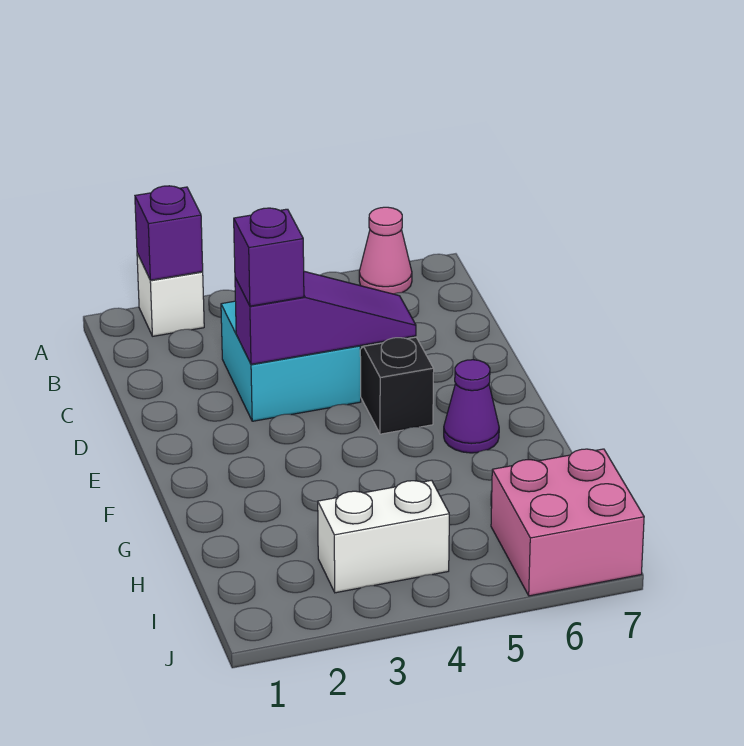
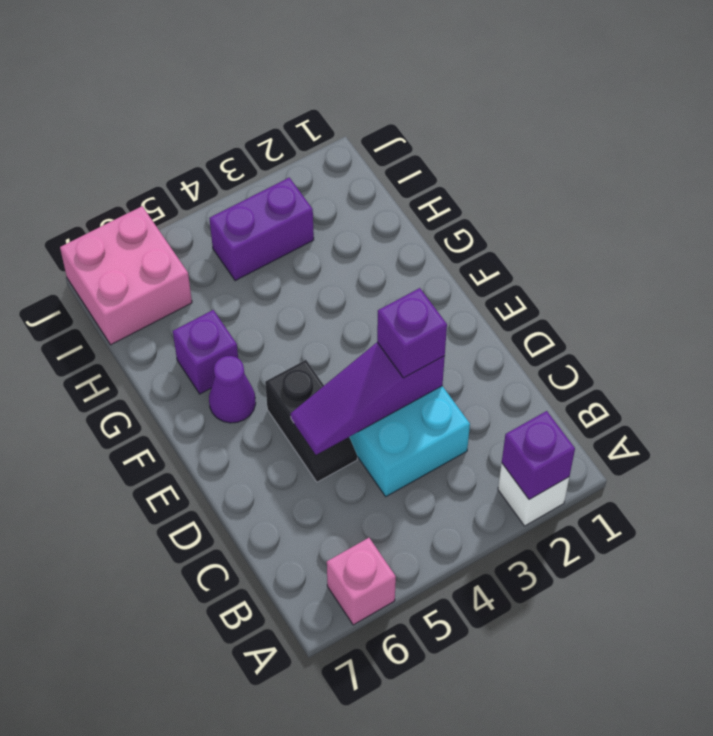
pink cone A6 level 1 -> pink brick A6 level 1
none -> purple brick G6 level 1
white brick I3:I4 level 1 -> purple brick I3:I4 level 1

